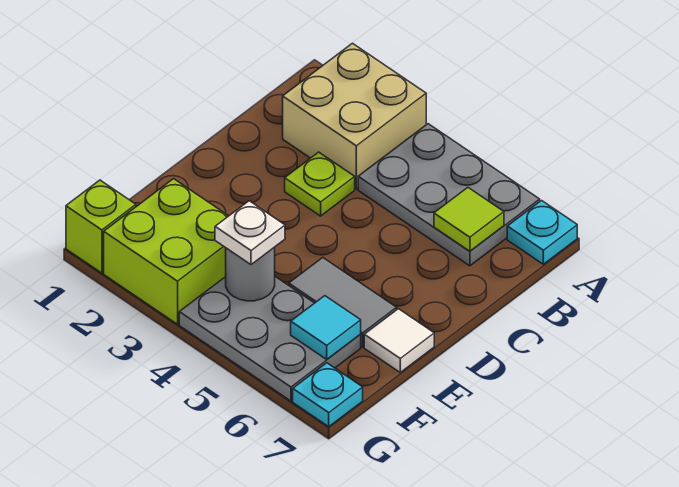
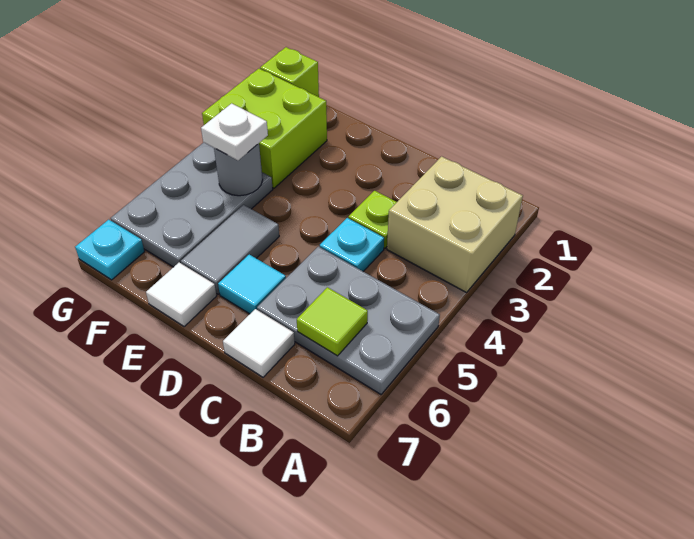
grey plate A4:B6 level 1 -> grey plate A5:C6 level 1
cyan plate A7 level 1 -> cyan plate C4 level 1
none -> white tile C7 level 1
cyan tile F6 level 2 -> cyan tile D6 level 1

